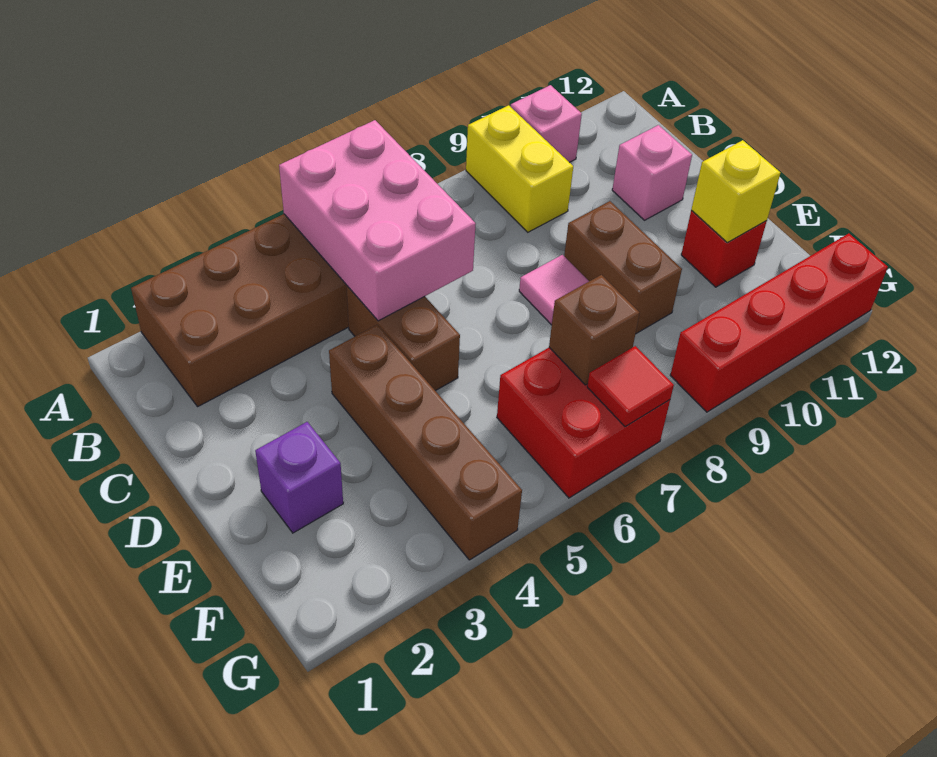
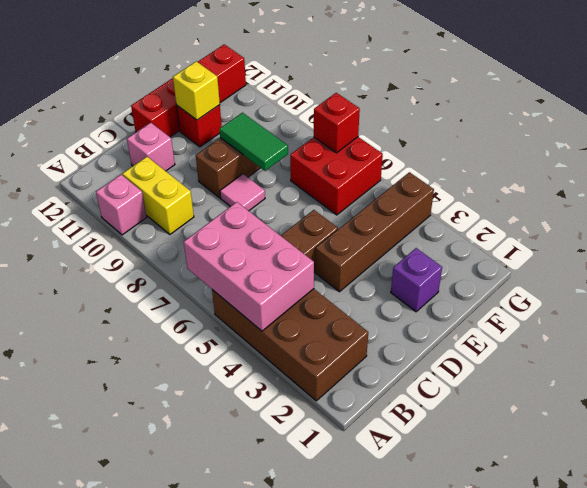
pink brick A5:C6 level 2 -> pink brick A4:B6 level 2
yellow brick A9:B9 level 1 -> yellow brick B9:B10 level 1
none -> green tile E8:E9 level 2
brown brick F7 level 2 -> none
red tile G7 level 2 -> red brick G7 level 2
red brick G9:G12 level 1 -> red brick D12:G12 level 1

